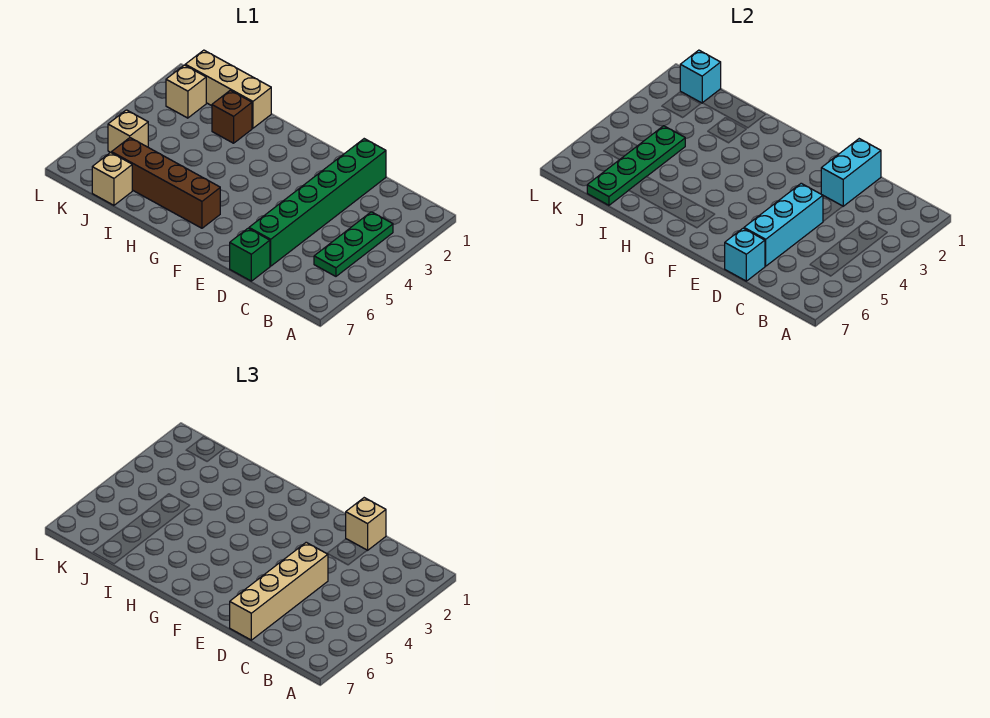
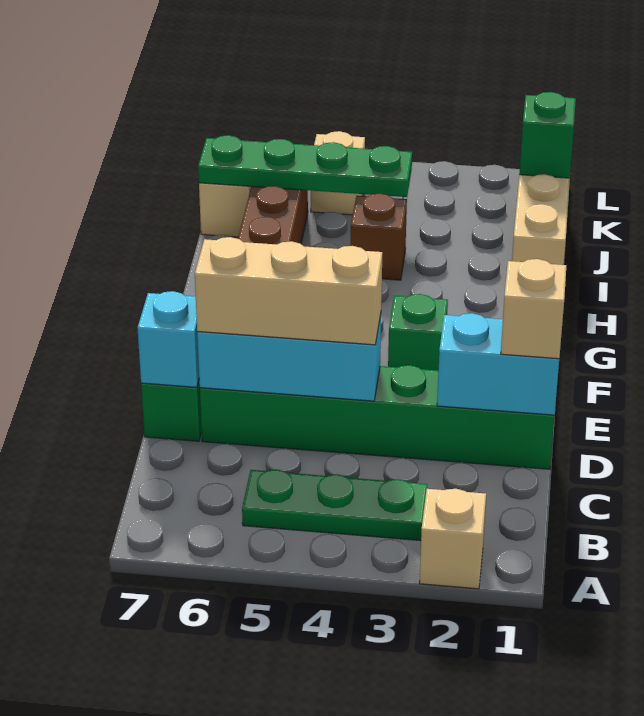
tan brick D4:D7 level 3 -> tan brick D4:D6 level 3
none -> green brick F3 level 1
brown brick I2 level 1 -> brown brick I4 level 1
cyan brick K1 level 2 -> green brick K1 level 2
tan brick K2 level 1 -> tan brick A2 level 1

